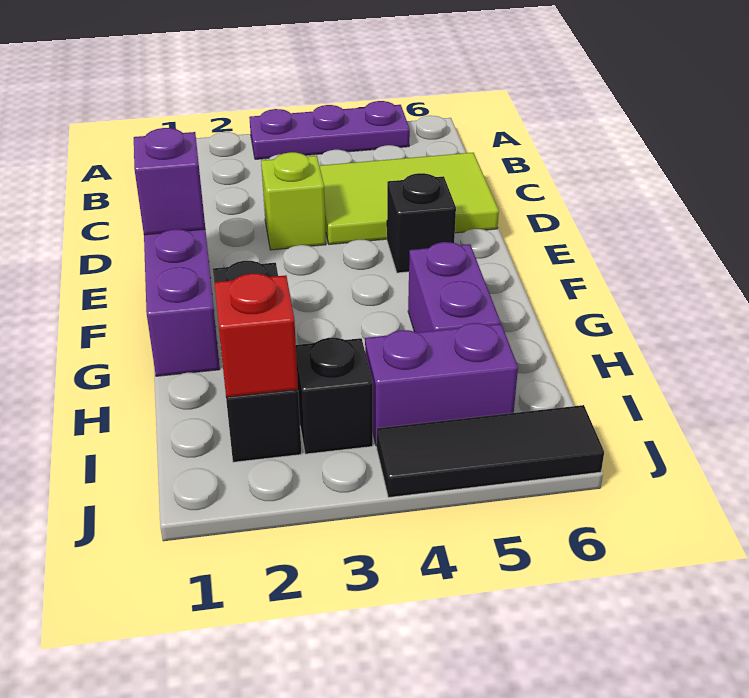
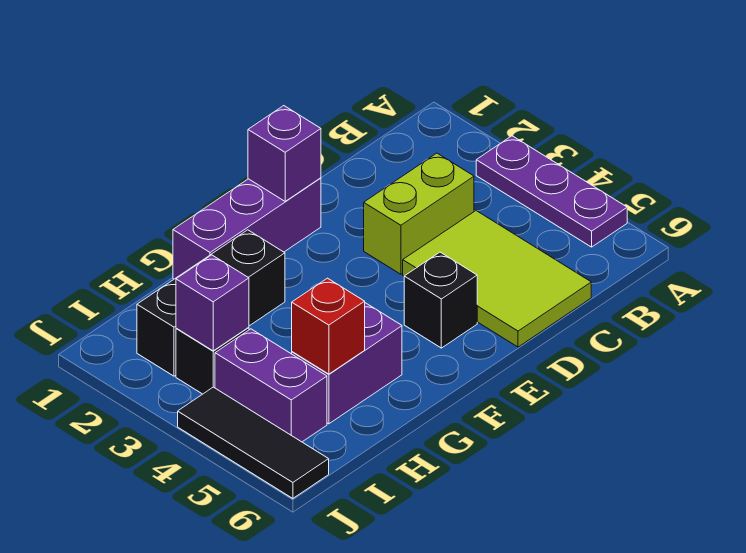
lime brick D3 level 1 -> lime brick C3:D3 level 1
red brick I2 level 2 -> red brick H5 level 2
none -> purple brick I3 level 2

